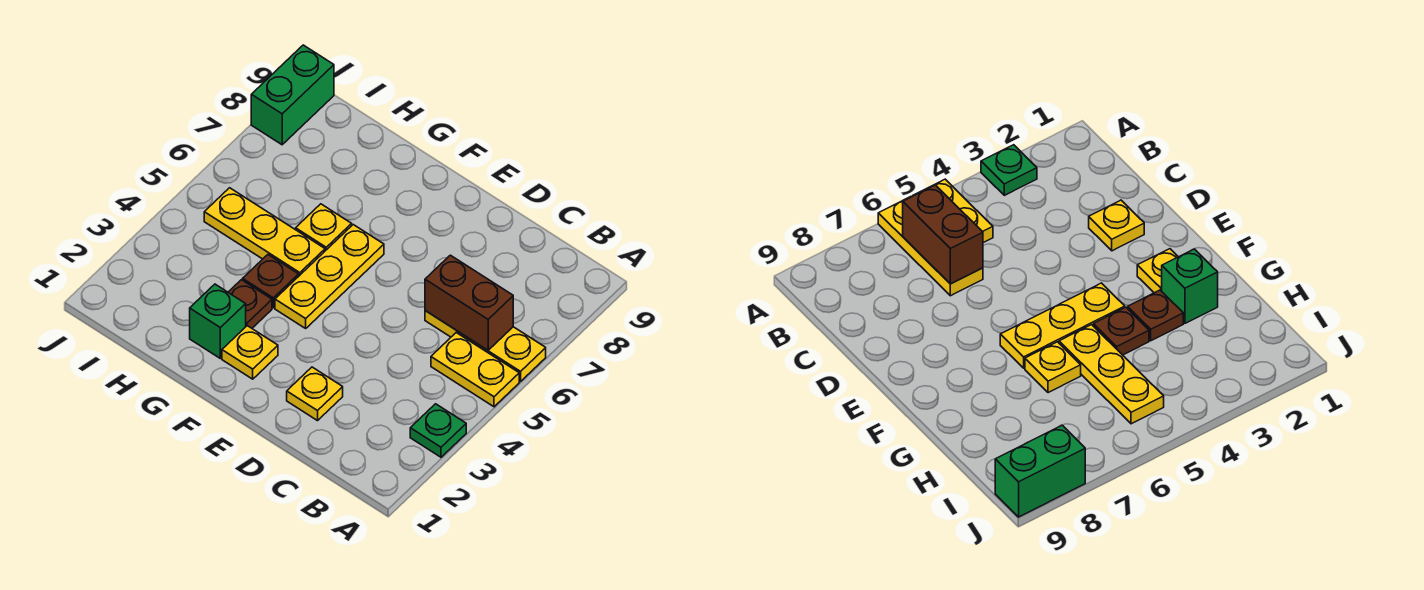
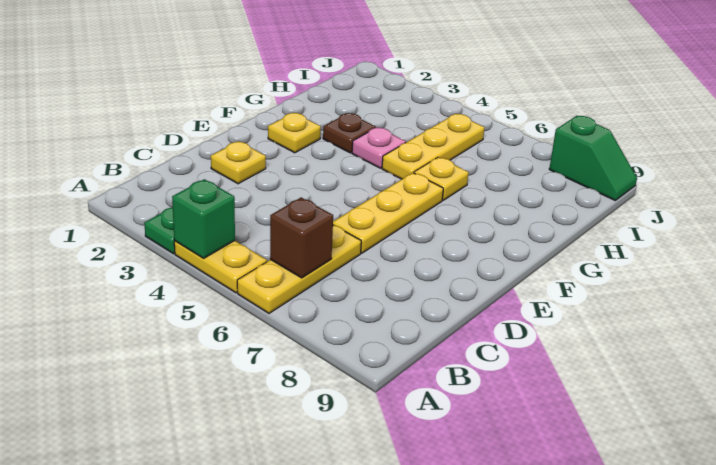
yellow plate A5:B5 level 1 -> yellow plate A4:A5 level 1
brown brick B6:C6 level 2 -> brown brick B6 level 2
yellow plate F4:F6 level 1 -> yellow plate D6:F6 level 1
green brick G2 level 1 -> green brick A4 level 2
brown plate G4 level 1 -> pink plate G4 level 1
green brick J8:J9 level 1 -> green slope J8:J9 level 1 top 8

